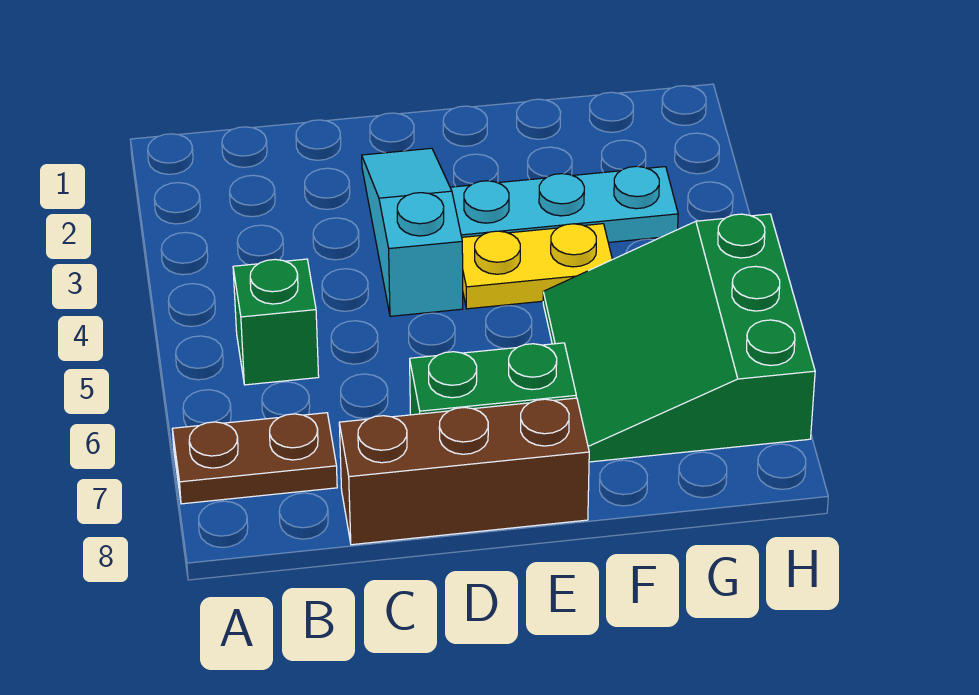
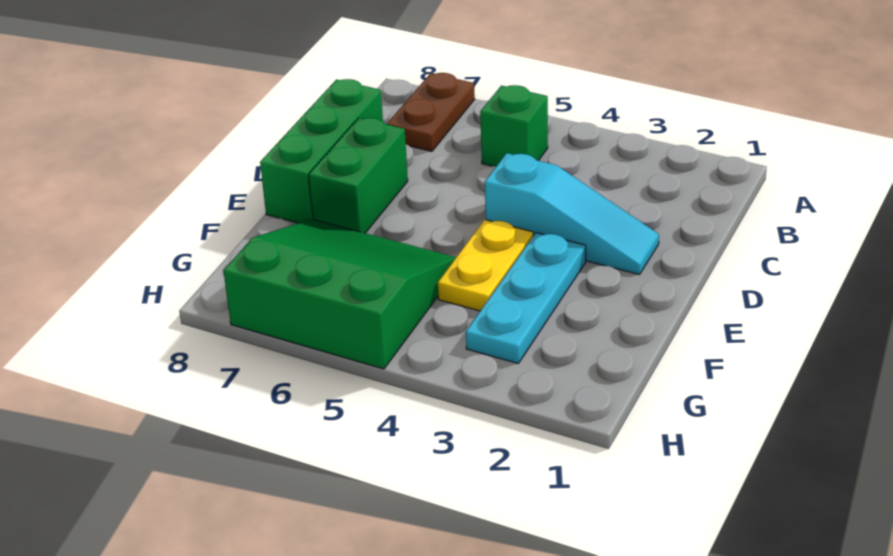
brown brick C8:E8 level 1 -> green brick C8:E8 level 1

